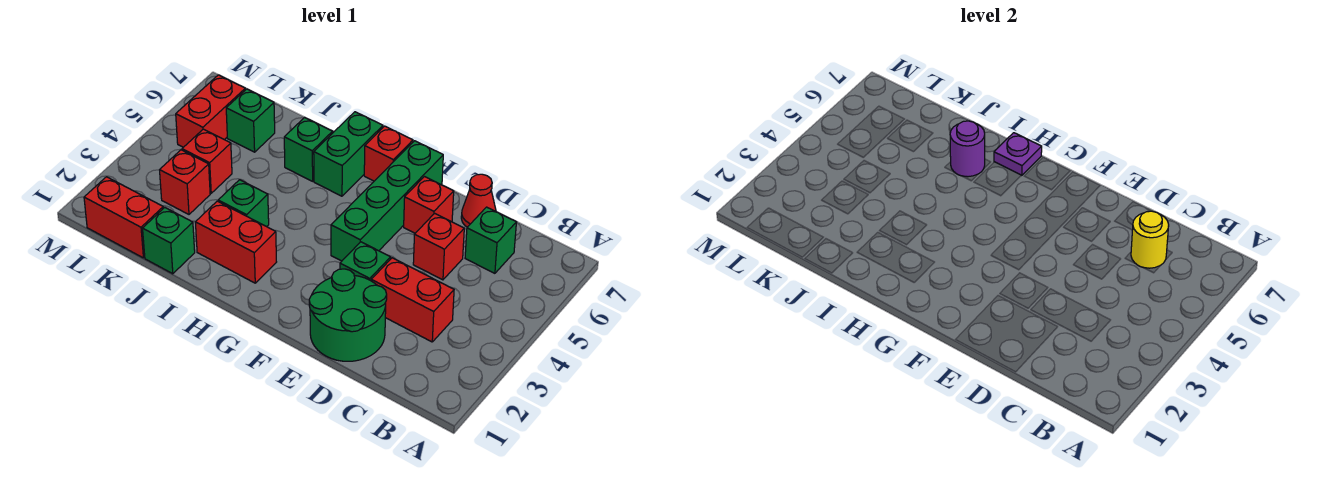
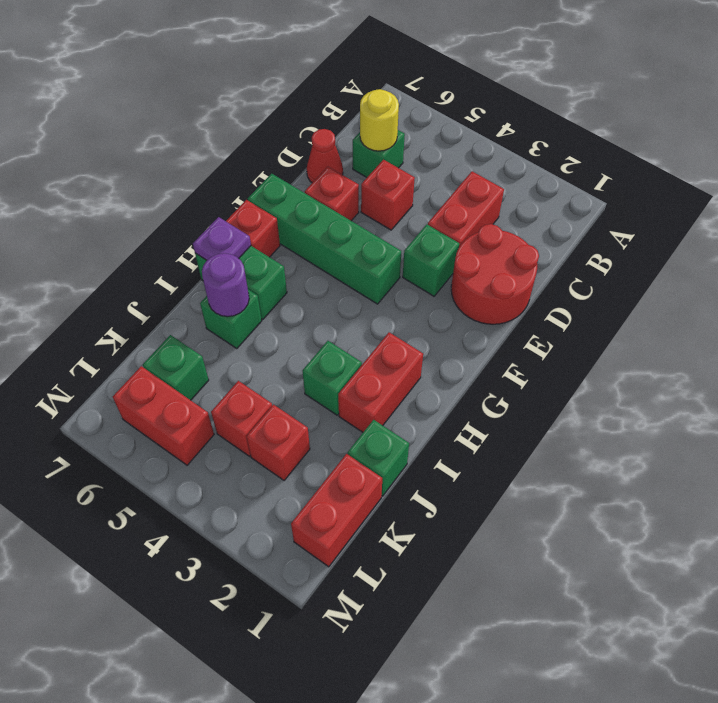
green round brick D1:E2 level 1 -> red round brick D1:E2 level 1

